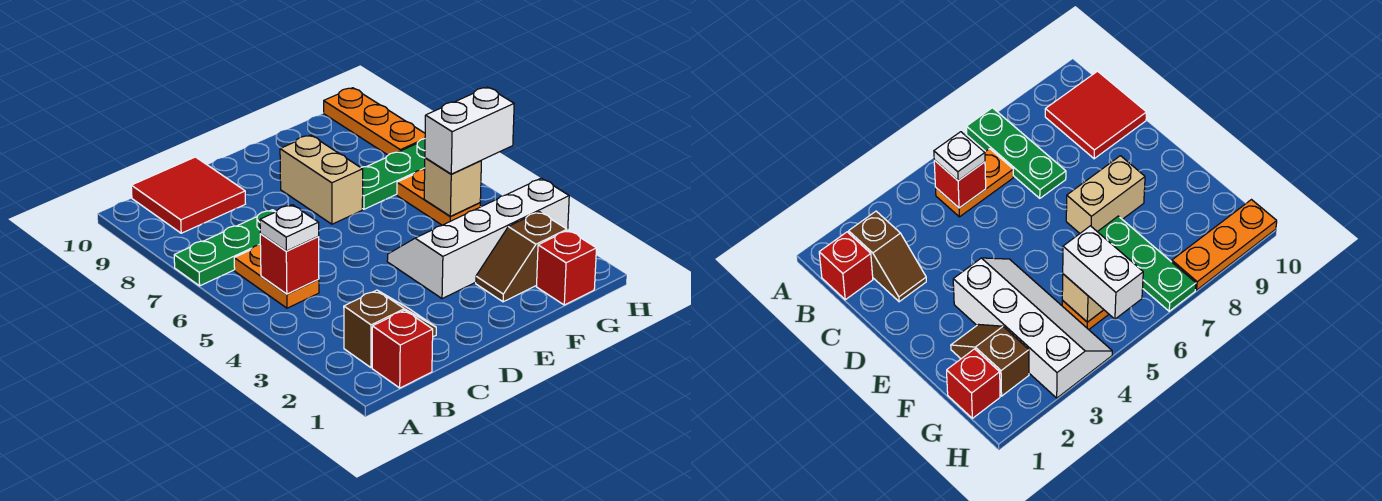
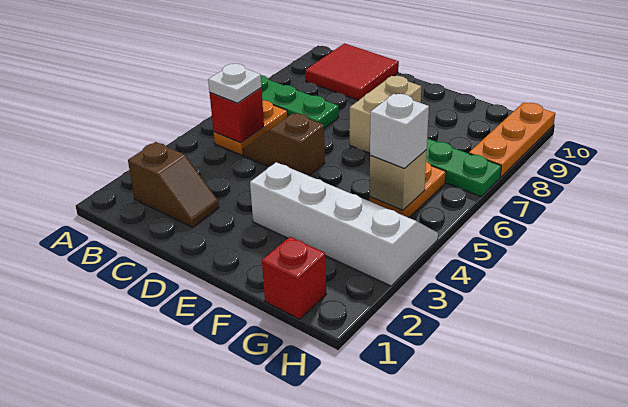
red brick B1 level 1 -> none
brown slope F2:G2 level 1 top G -> brown slope C5:D5 level 1 top D
white brick G5:H5 level 3 -> white brick G5 level 3

